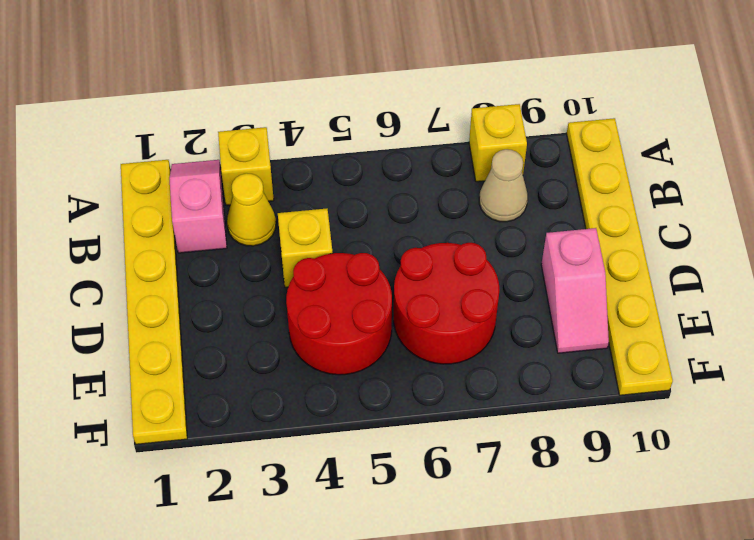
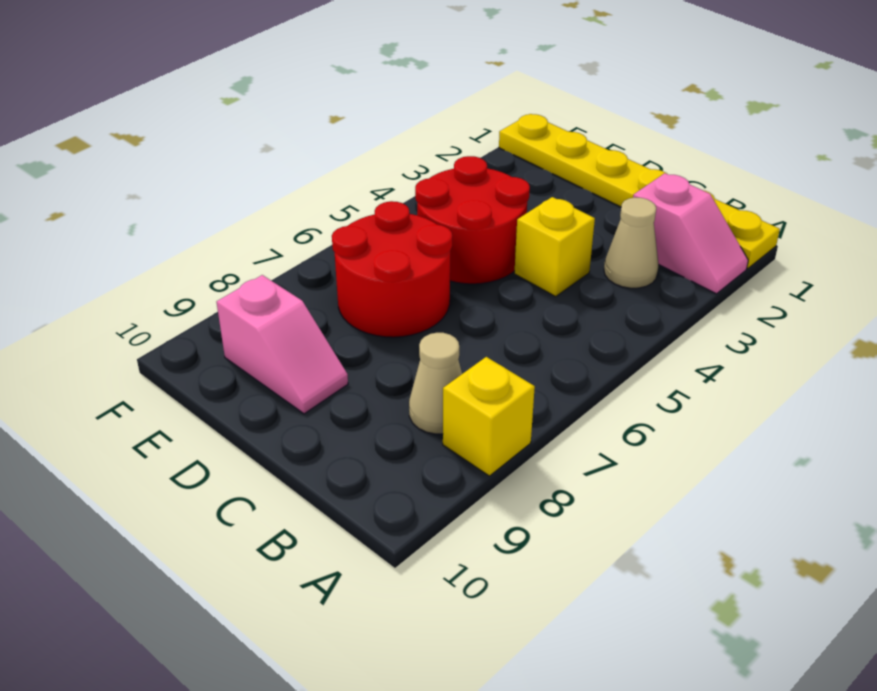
yellow brick A3 level 1 -> none
yellow plate A10:F10 level 1 -> none
yellow cone B3 level 1 -> tan cone B3 level 1
pink slope D9:E9 level 1 top D -> pink slope D9:E9 level 1 top E

